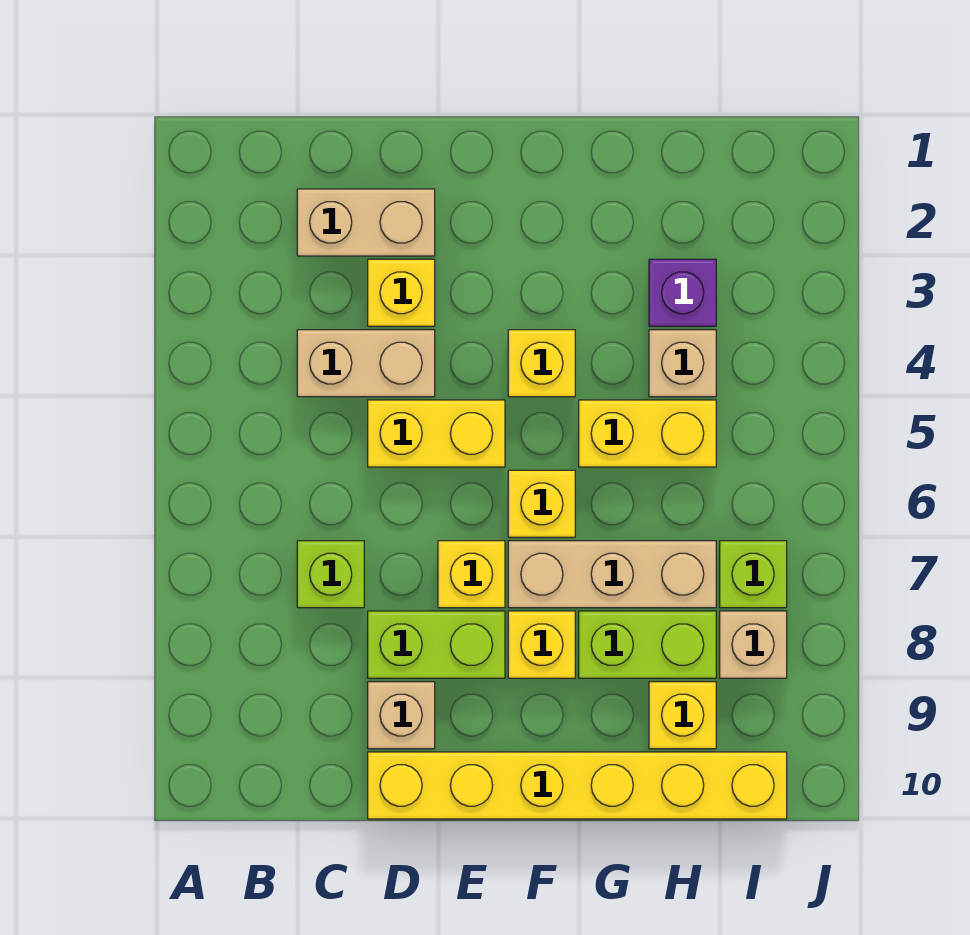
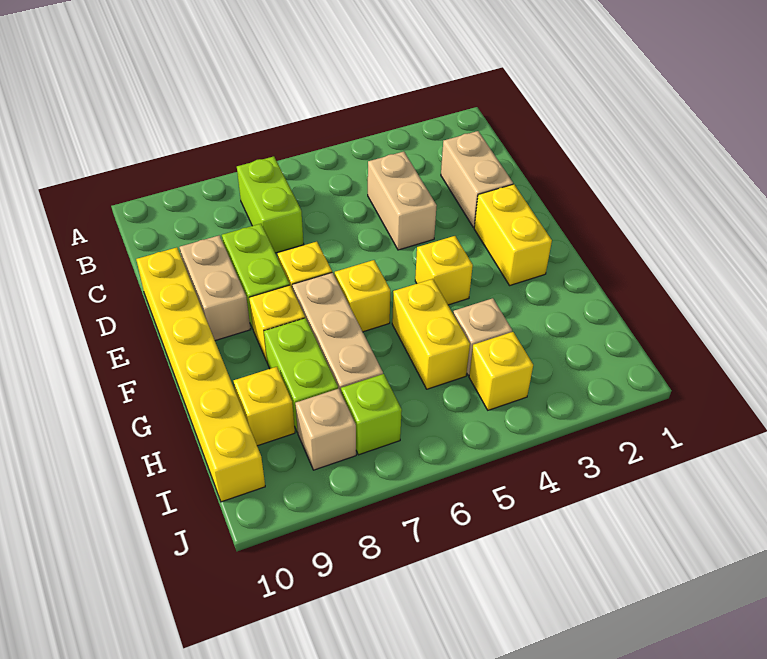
lime brick C7 level 1 -> lime brick B7:C7 level 1
yellow brick D3 level 1 -> yellow brick I4 level 1
yellow brick D5:E5 level 1 -> yellow brick E2:F2 level 1
tan brick D9 level 1 -> tan brick D9:E9 level 1
purple brick H3 level 1 -> none

